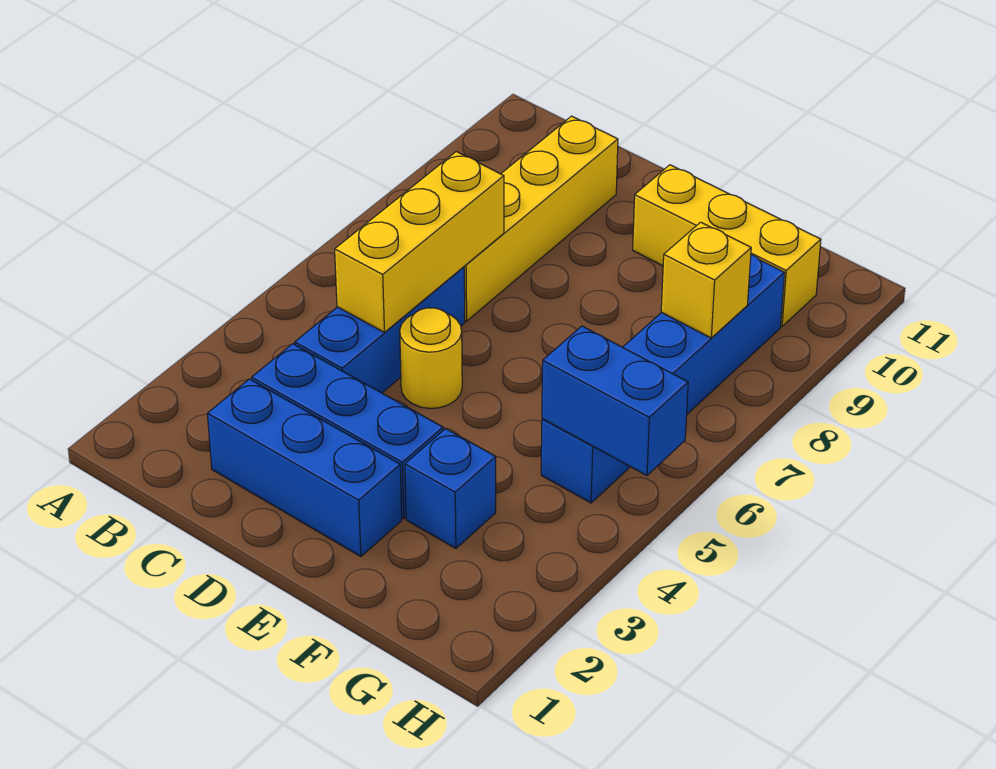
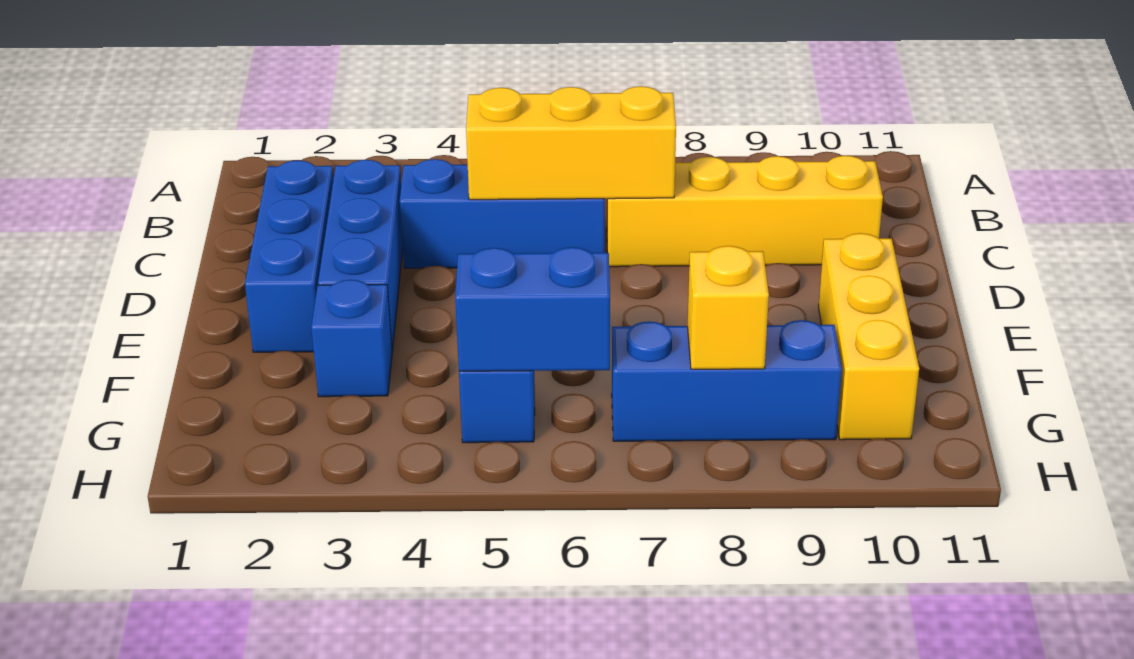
yellow round brick D5 level 1 -> none
blue brick G5:H5 level 2 -> blue brick G5:G6 level 2

